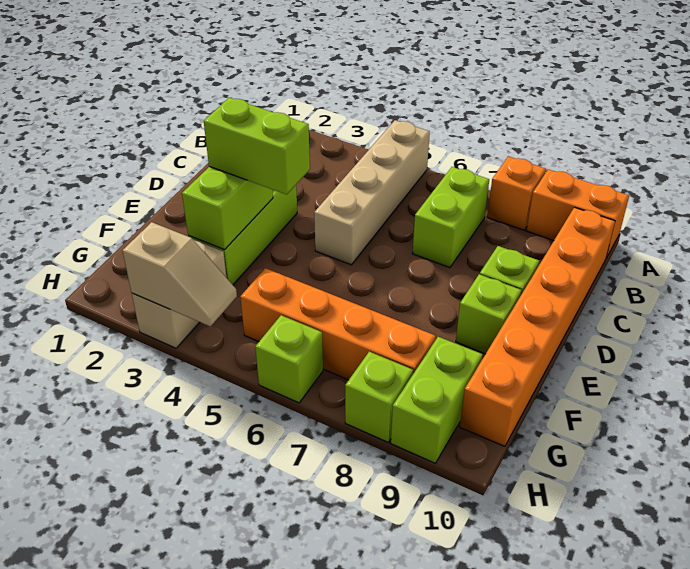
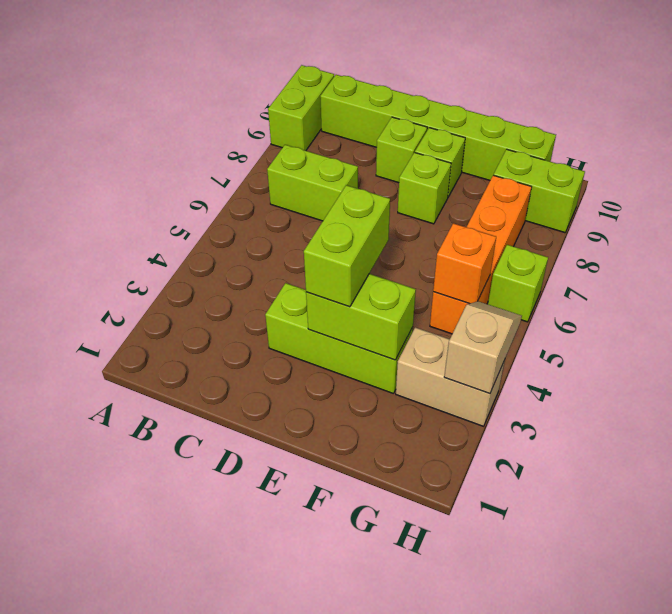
tan brick A5:D5 level 1 -> none
orange brick A8 level 1 -> orange brick G5 level 2
orange brick A9:A10 level 1 -> lime brick A9:A10 level 1
orange brick B10:G10 level 1 -> lime brick B10:G10 level 1
lime brick H8 level 1 -> lime brick E8 level 1

